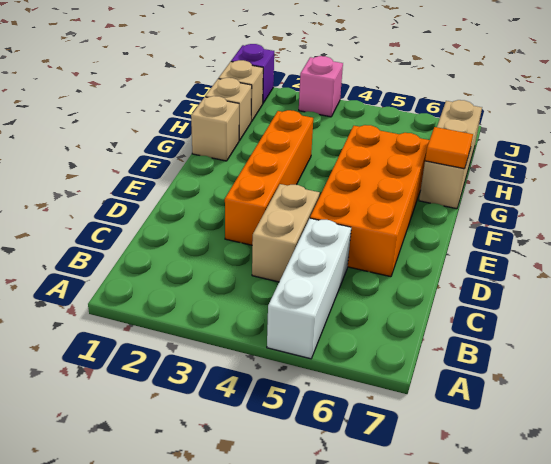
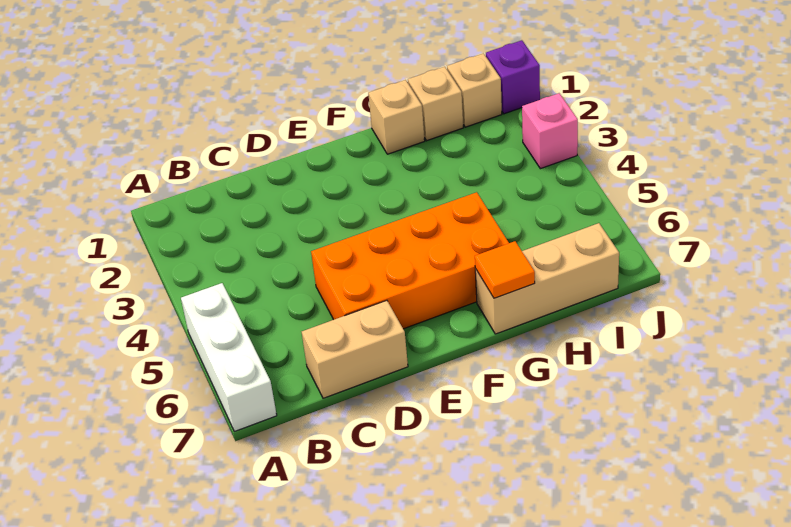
white brick A5:C5 level 1 -> white brick A5:A7 level 1
tan brick C4:D4 level 1 -> tan brick C7:D7 level 1
orange brick D3:G3 level 1 -> none

